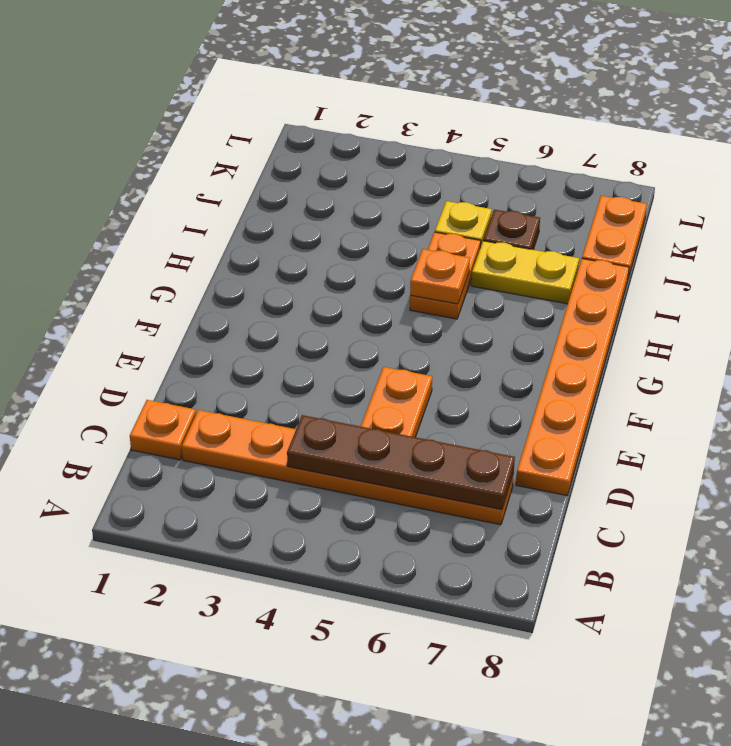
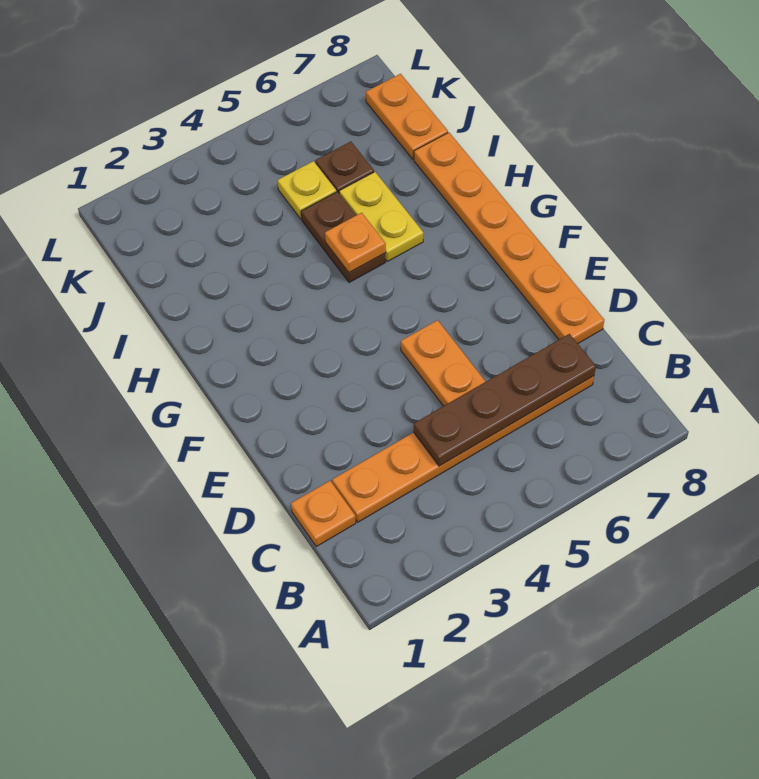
orange plate H5:I5 level 1 -> brown plate H5:I5 level 1
yellow plate I6:I7 level 1 -> yellow plate H6:I6 level 1

